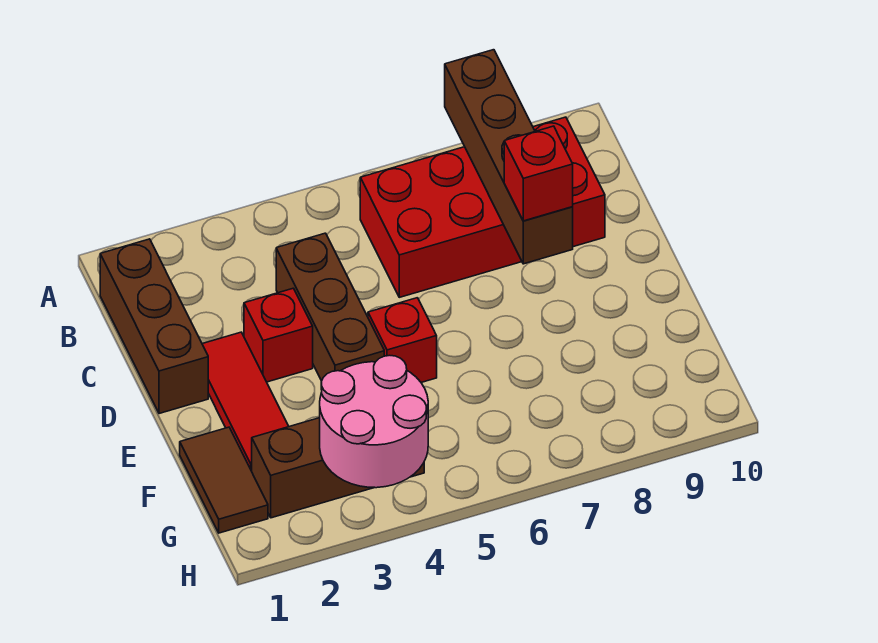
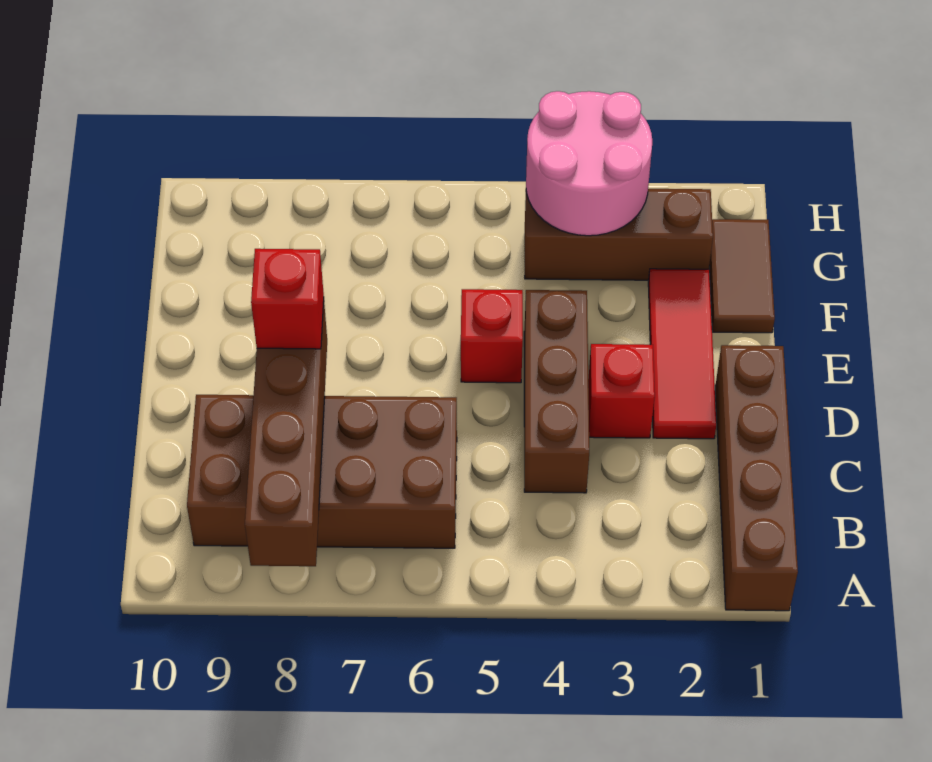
brown brick B1:D1 level 1 -> brown brick A1:D1 level 1
red brick B6:C9 level 1 -> brown brick B6:C9 level 1

